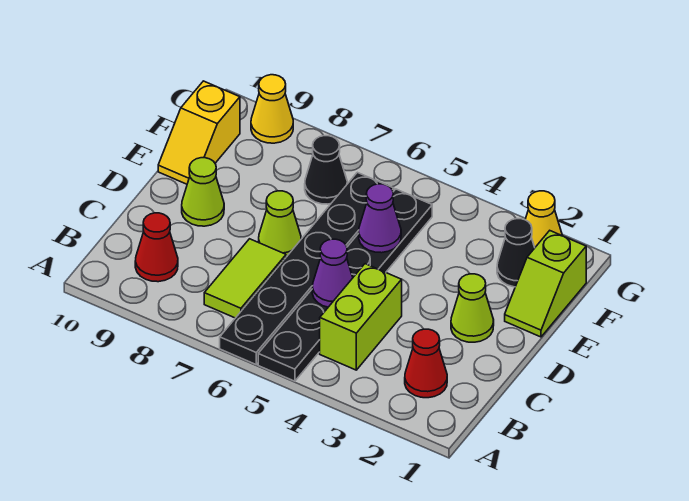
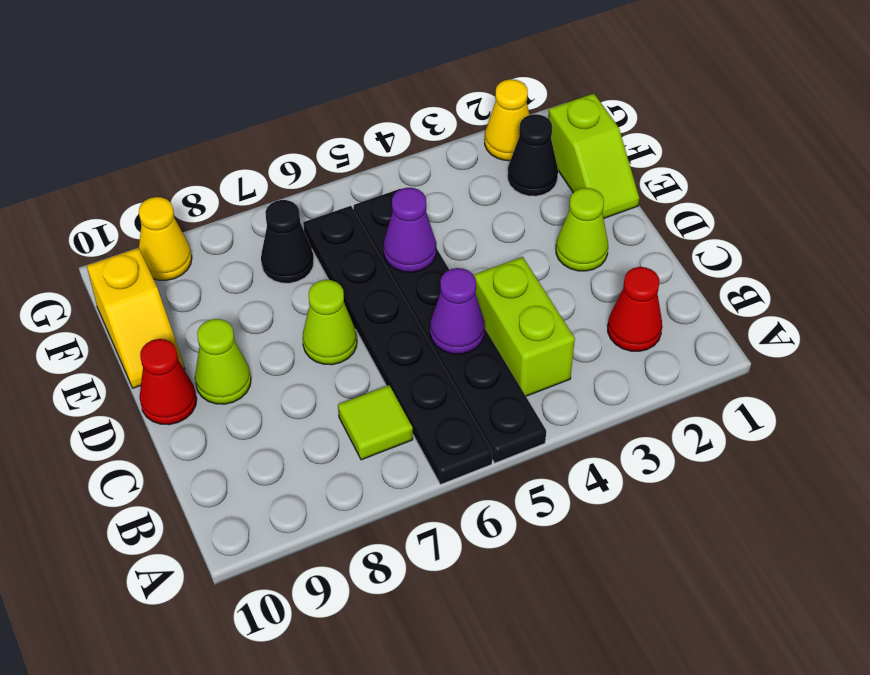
lime tile B7:C7 level 1 -> lime tile B7 level 1
red cone B9 level 1 -> red cone D10 level 1

